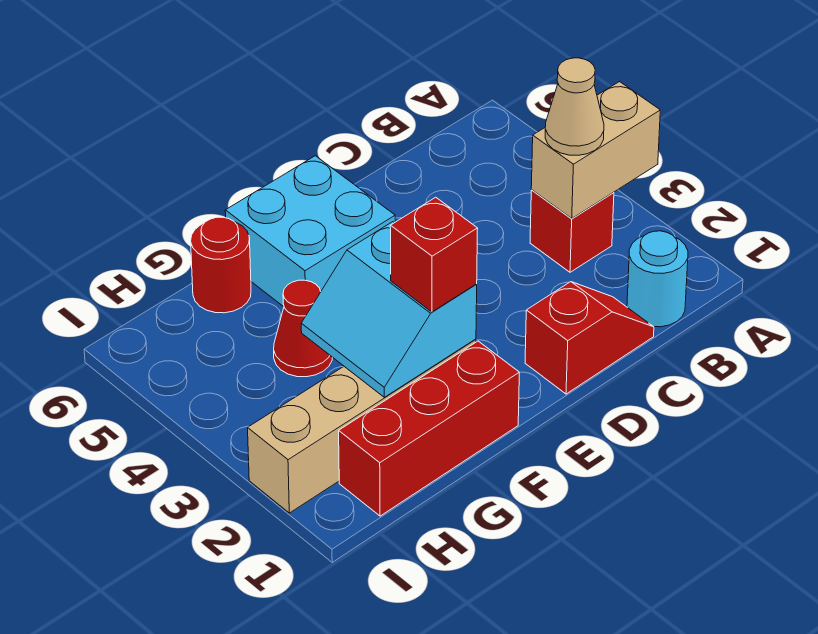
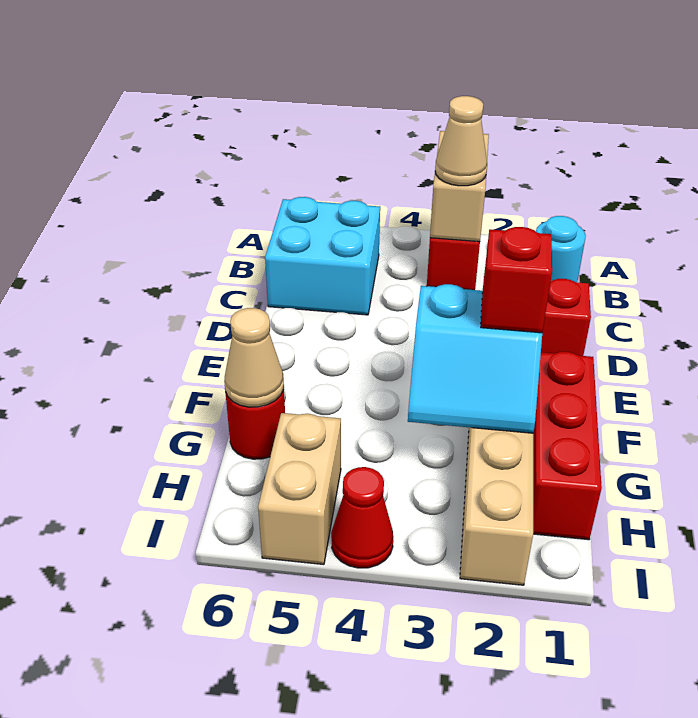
cyan brick E5:F6 level 1 -> cyan brick B5:C6 level 1
red cone G4 level 1 -> red cone I4 level 1
none -> tan cone G6 level 2
none -> tan brick H5:I5 level 1

